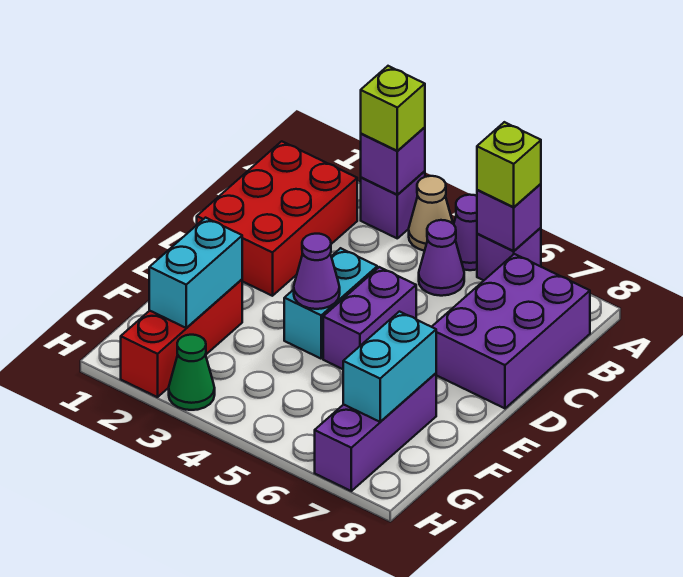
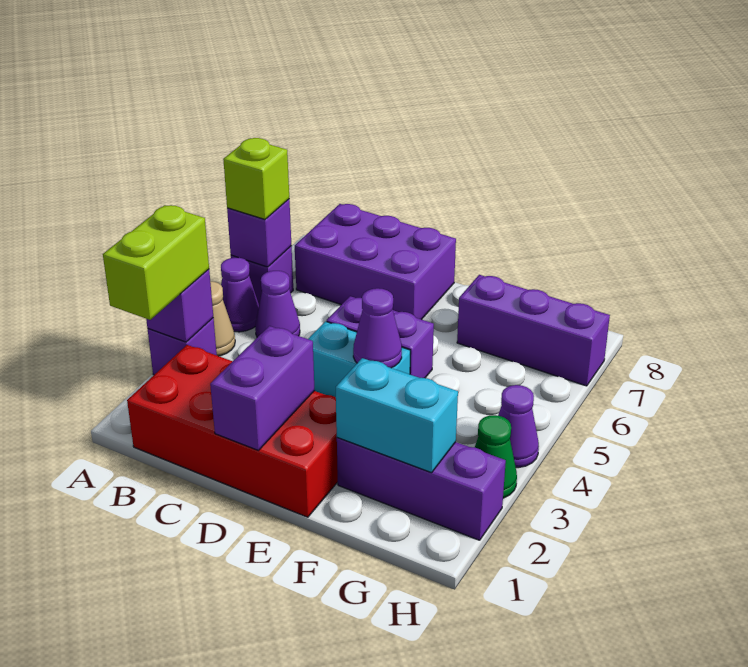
lime brick A3 level 3 -> lime brick A2:A3 level 3
red brick B1:D2 level 1 -> red brick B1:E2 level 1
none -> purple brick D1:D2 level 2
red brick F2:H2 level 1 -> purple brick F2:H2 level 1
cyan brick F7:G7 level 2 -> none
none -> purple cone H4 level 1

